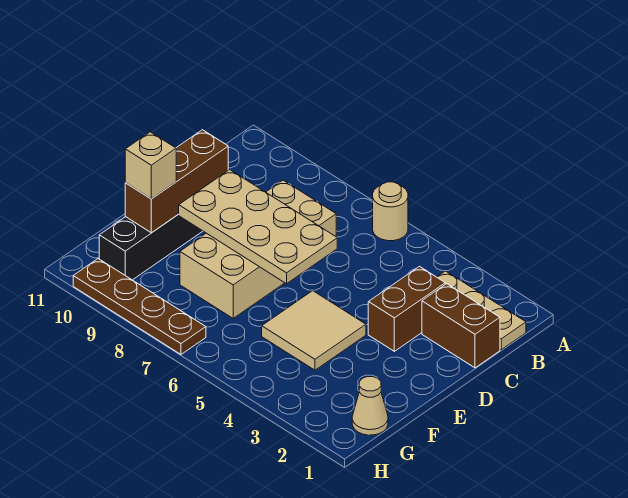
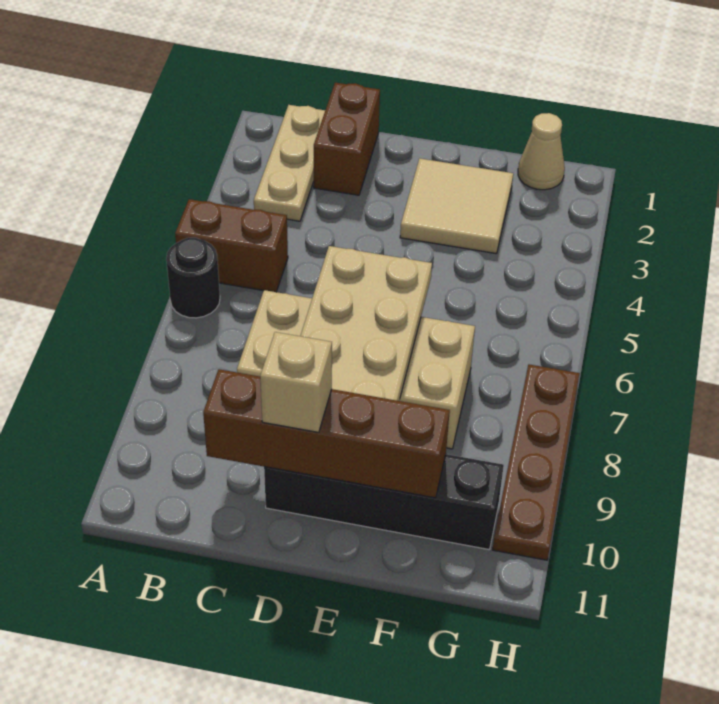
tan round brick A6 level 1 -> black round brick A6 level 1
brown brick C3:D3 level 1 -> brown brick A5:B5 level 1
brown brick D10:F10 level 2 -> brown brick C10:F10 level 2
tan tile E4:F5 level 1 -> tan tile E2:F3 level 1
tan brick F10 level 3 -> tan brick D10 level 3

